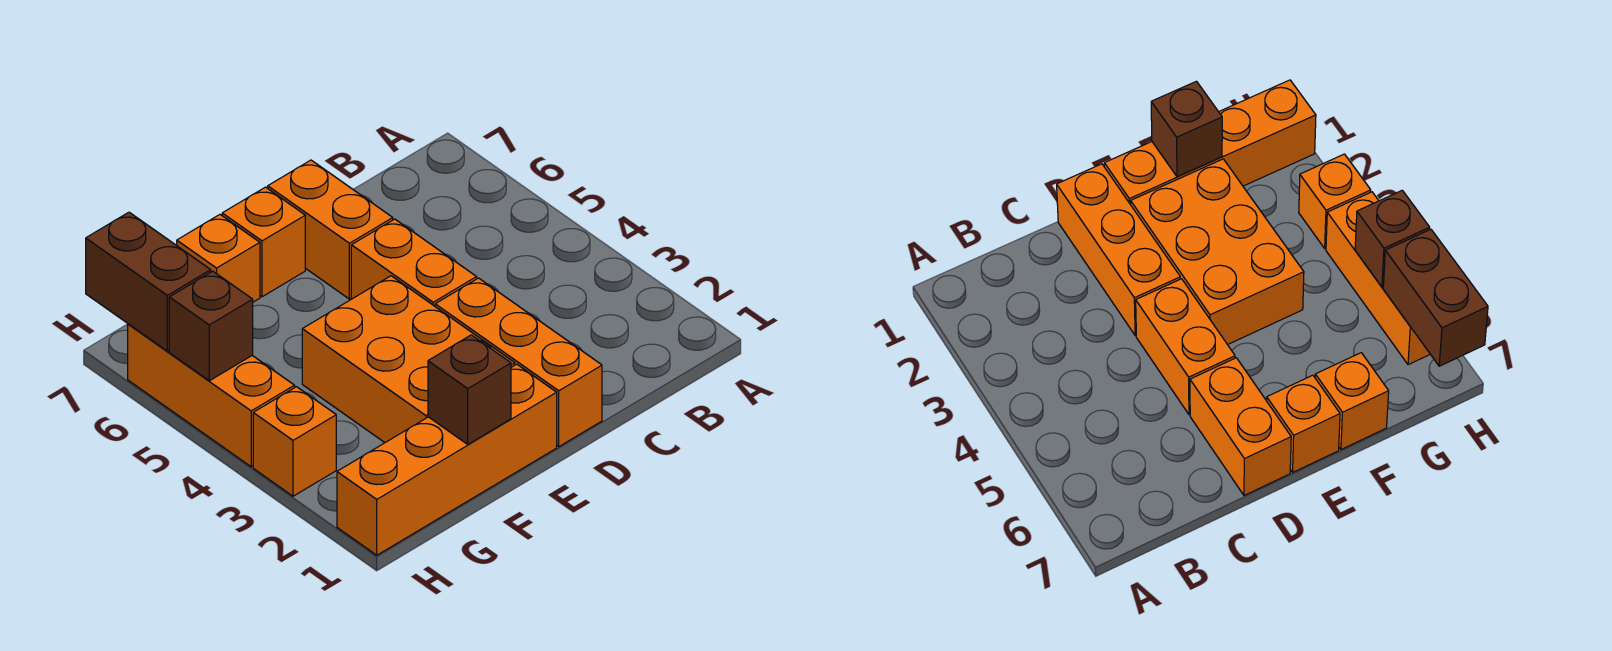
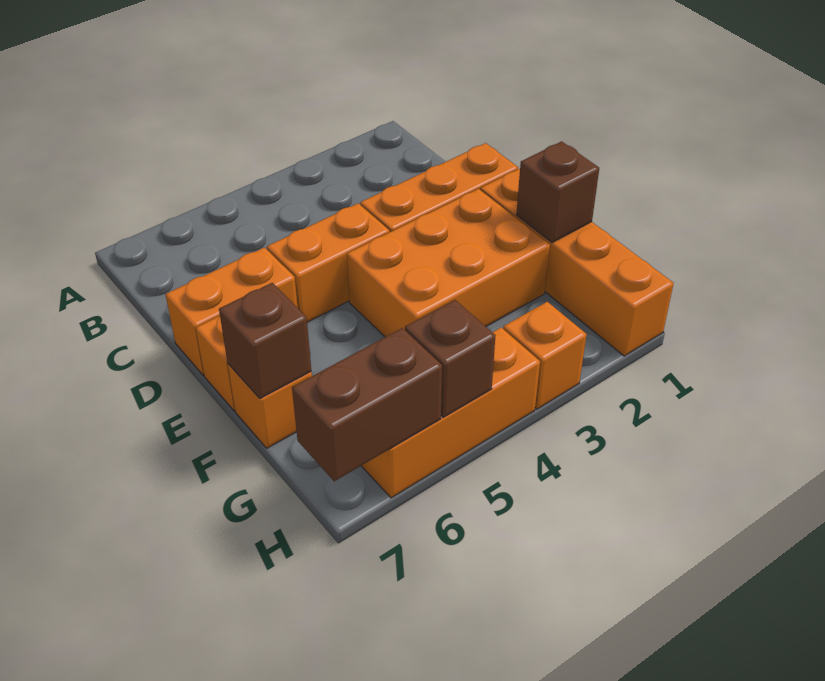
none -> brown brick F7 level 2

